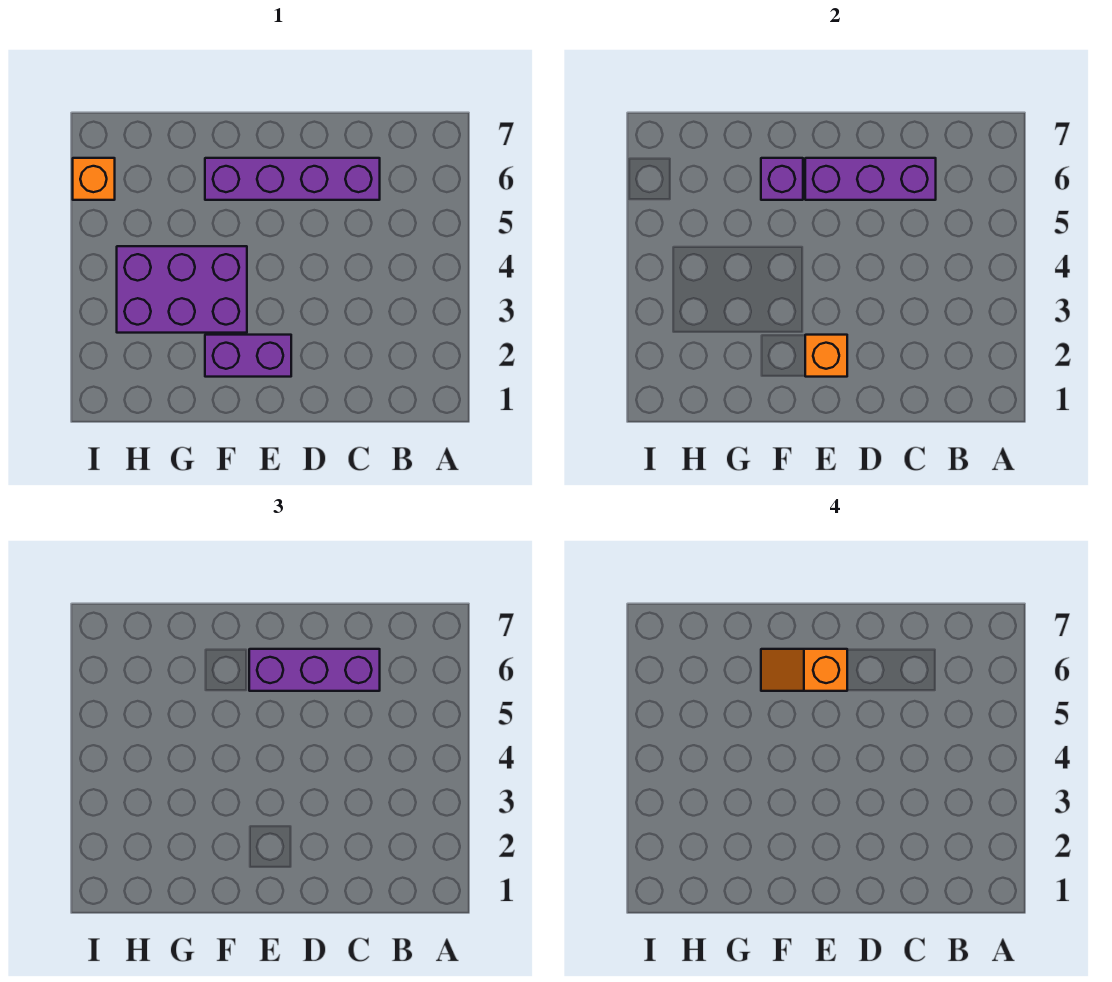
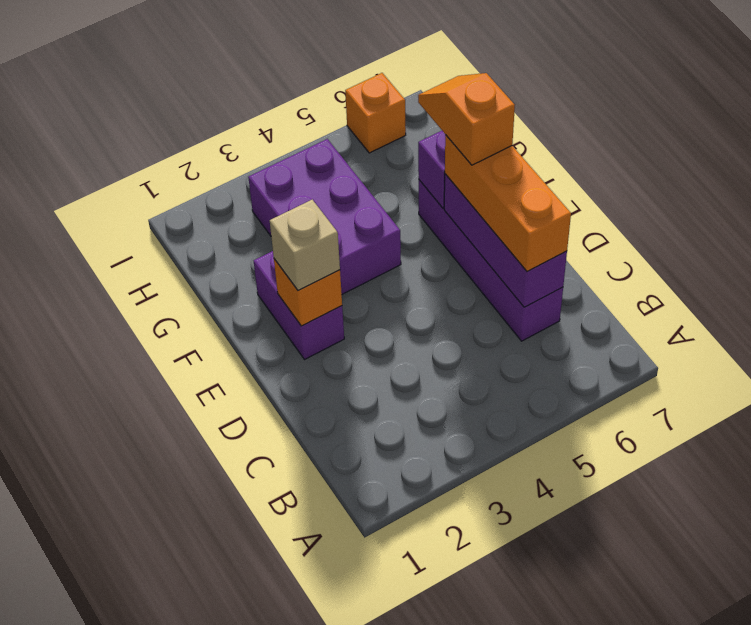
purple brick C6:E6 level 3 -> orange brick C6:E6 level 3
none -> tan brick E2 level 3

